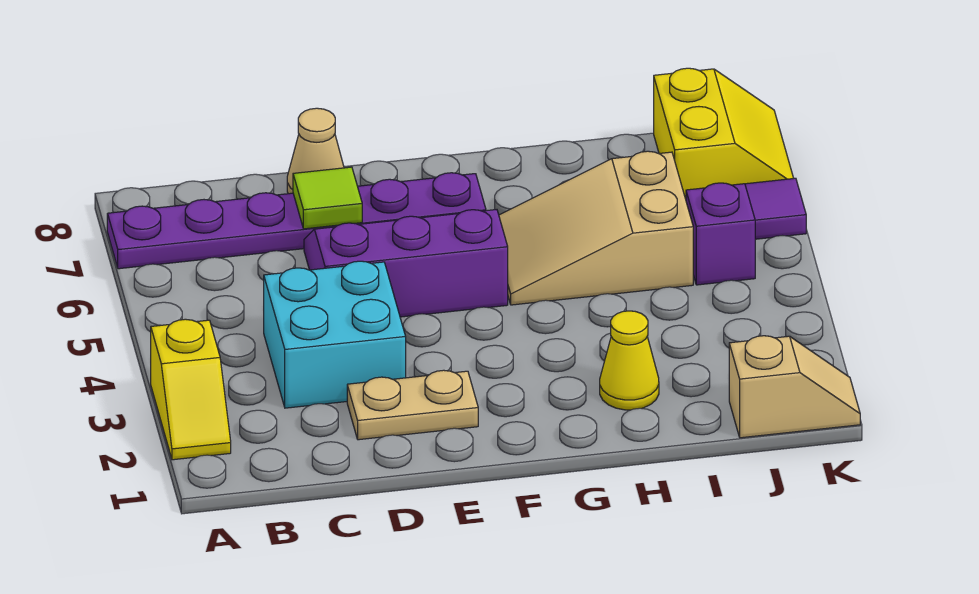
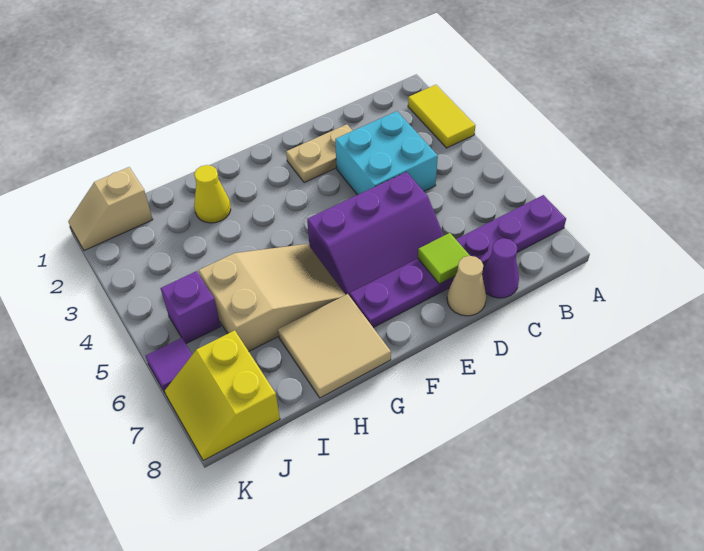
yellow slope A2:A3 level 1 top 3 -> yellow tile A2:A3 level 1
none -> purple cone C8 level 1
none -> tan tile G7:H8 level 1

